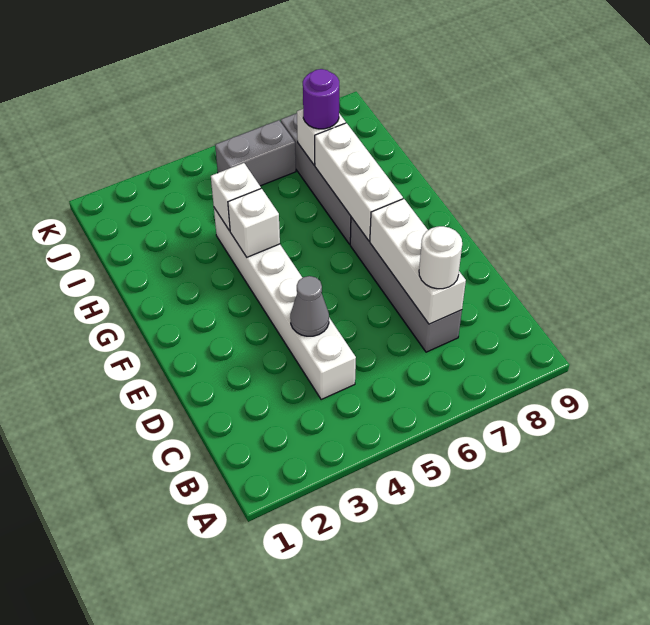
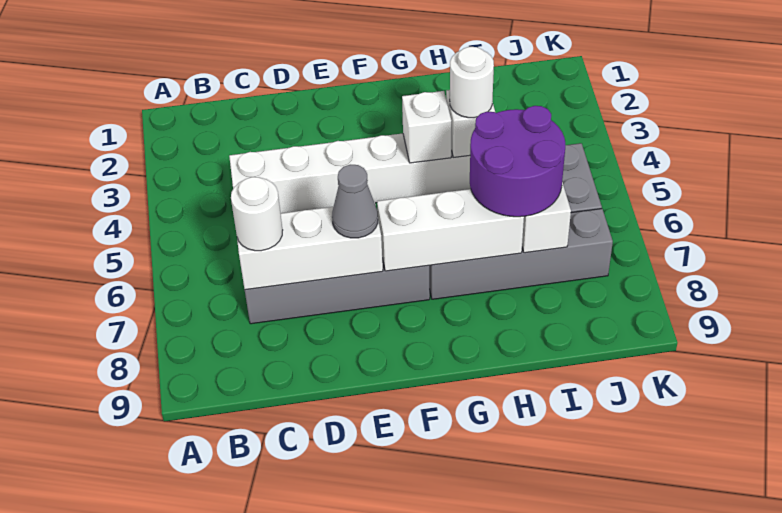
grey cone D4 level 2 -> grey cone E7 level 3
none -> white round brick H4 level 3
purple round brick I7 level 3 -> purple round brick H6:I7 level 3

